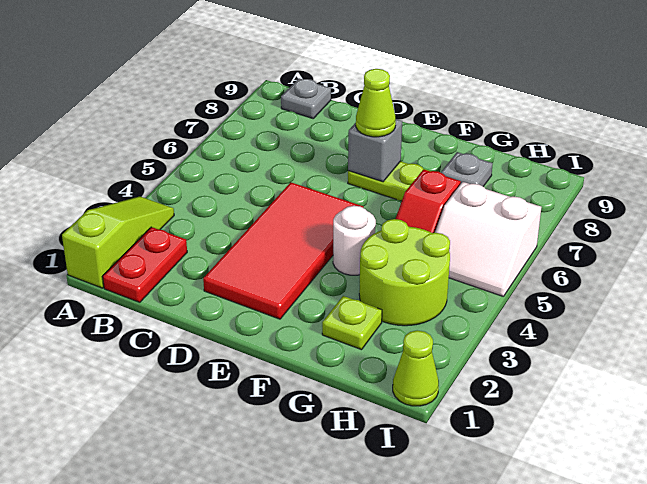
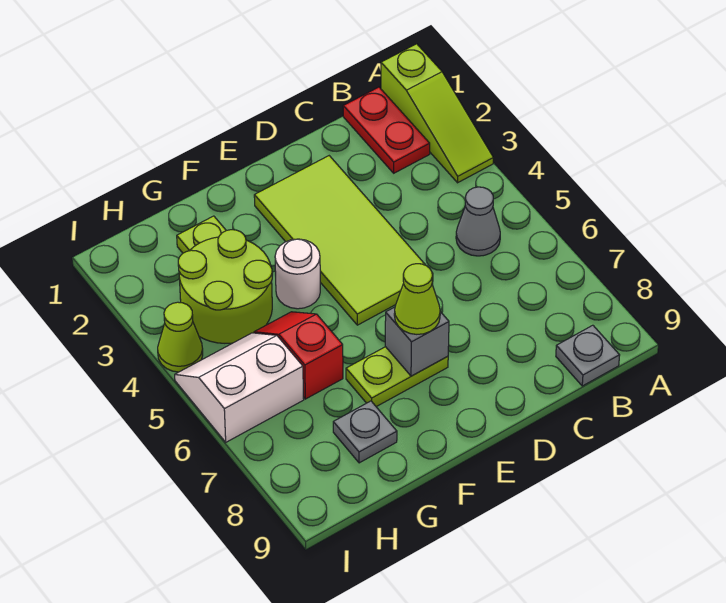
none -> grey cone B5 level 1
red tile D2:E5 level 1 -> lime tile D2:E5 level 1
lime cone I1 level 1 -> lime cone I4 level 1

